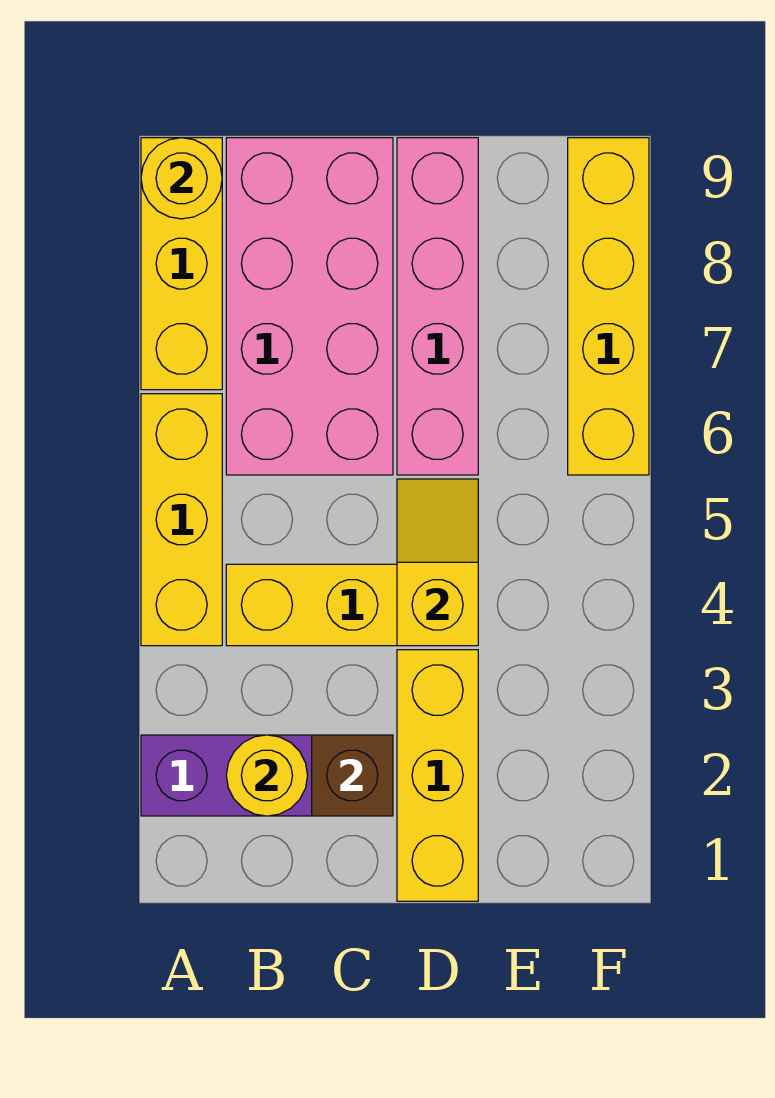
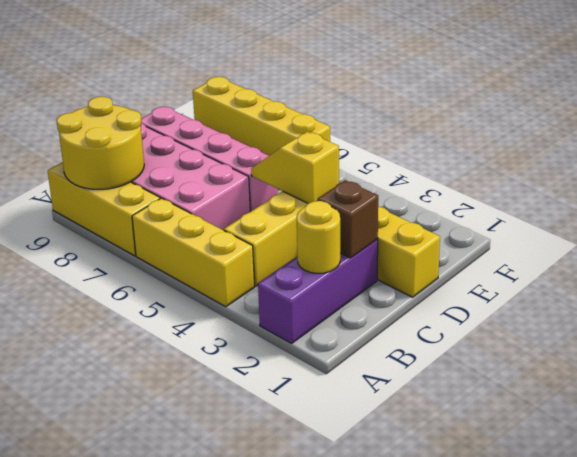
yellow round brick A9 level 2 -> yellow round brick A8:B9 level 2

